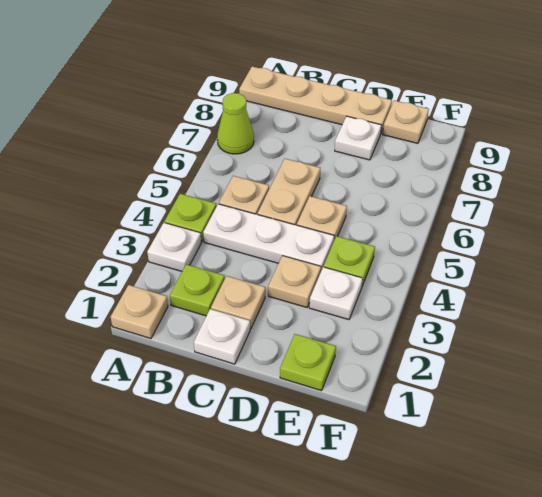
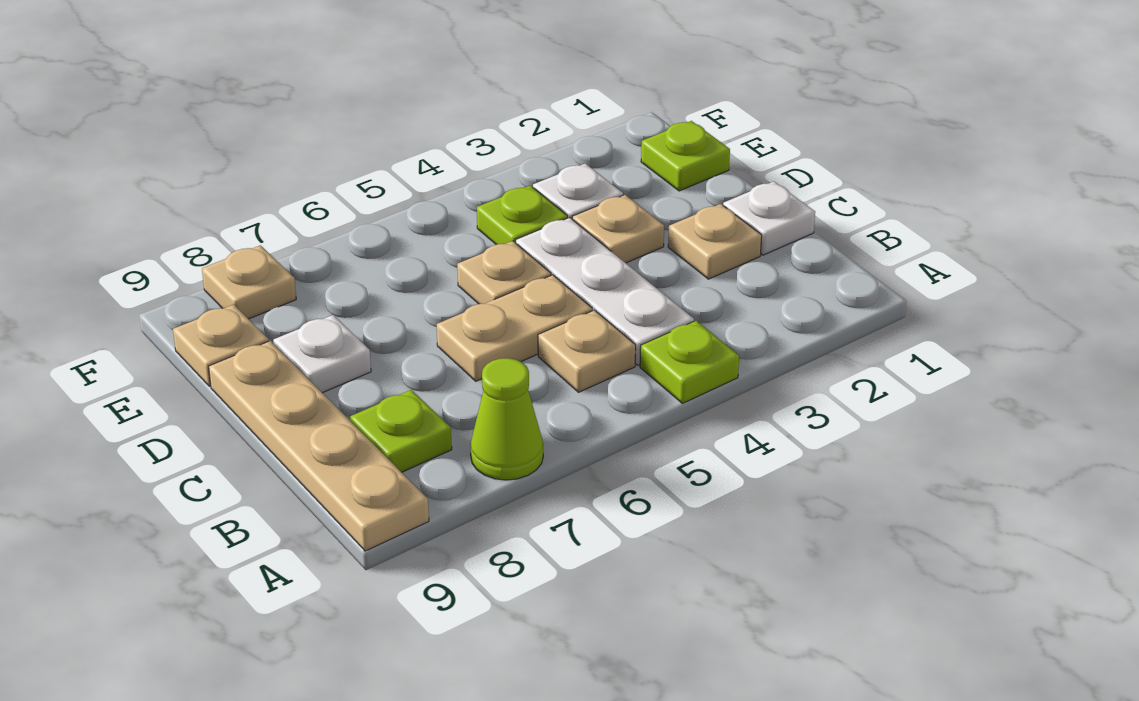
tan plate A1 level 1 -> tan plate F8 level 1
white plate A3 level 1 -> none
lime plate B2 level 1 -> lime plate B8 level 1

